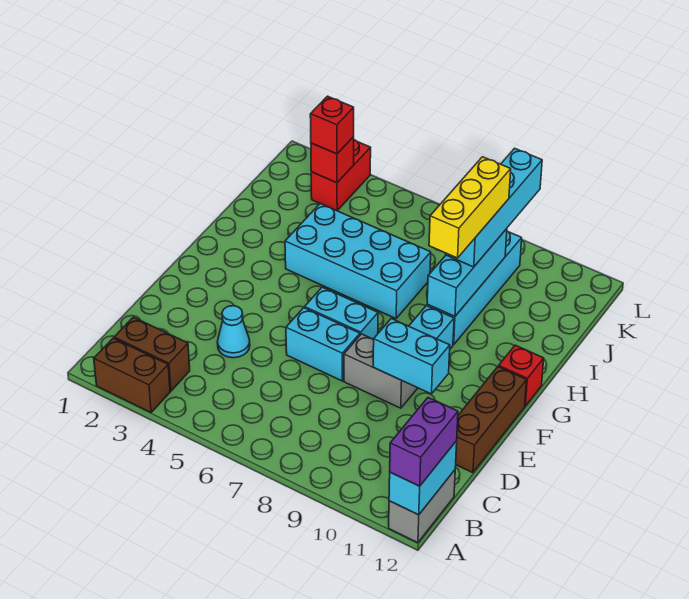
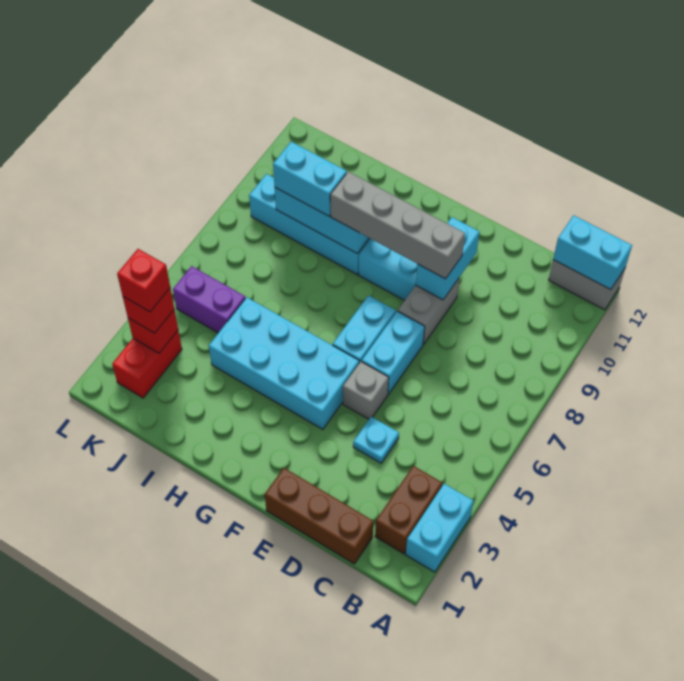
brown brick A2:A3 level 1 -> cyan brick A2:A3 level 1
purple brick A12:B12 level 3 -> purple brick J5:K5 level 1
cyan cone D4 level 1 -> cyan plate D4 level 1
brown brick D12:F12 level 1 -> brown brick C1:E1 level 1
none -> grey brick E5 level 1
none -> grey brick E9:H9 level 3
red brick G12 level 1 -> red brick K3 level 4
cyan brick H4:I7 level 1 -> cyan brick F4:I5 level 1
yellow brick H9:J9 level 4 -> none
cyan brick I9:L9 level 3 -> cyan brick I9:J9 level 3
red brick K3:L3 level 1 -> red brick K2:K3 level 1

